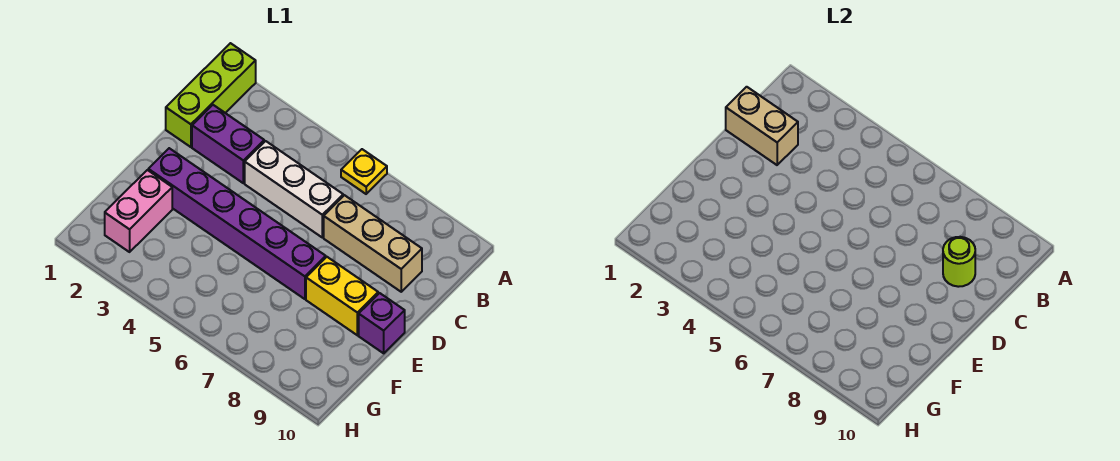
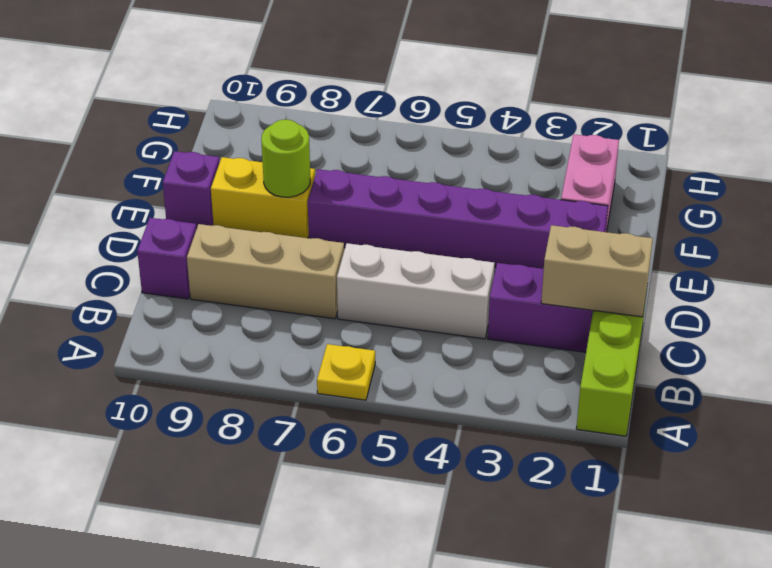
lime round brick C9 level 2 -> lime round brick E8 level 2
none -> purple brick C10 level 1

